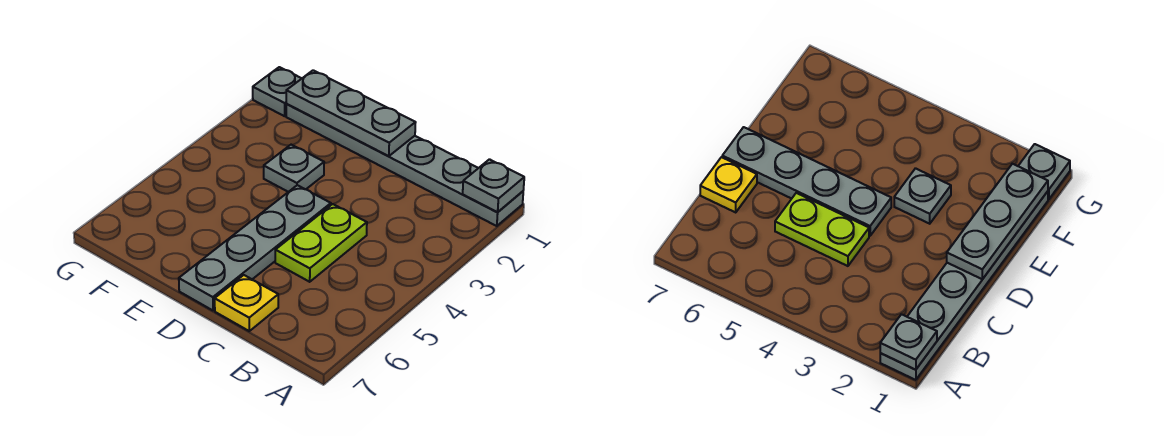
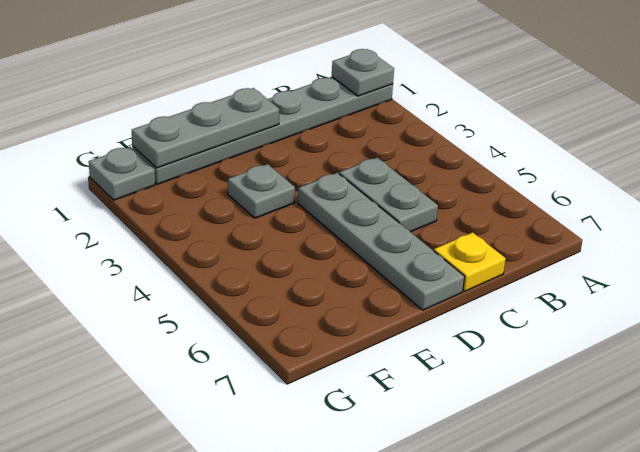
lime plate C4:C5 level 1 -> grey plate C4:C5 level 1

